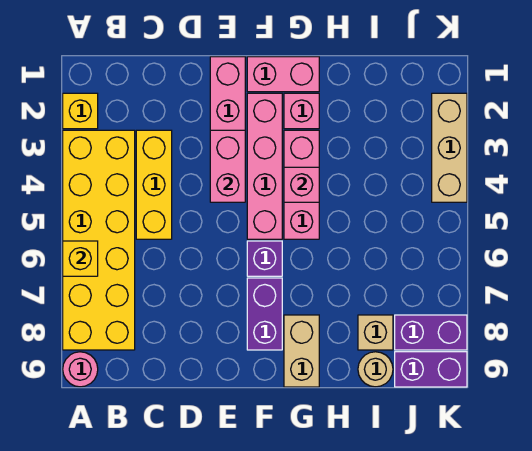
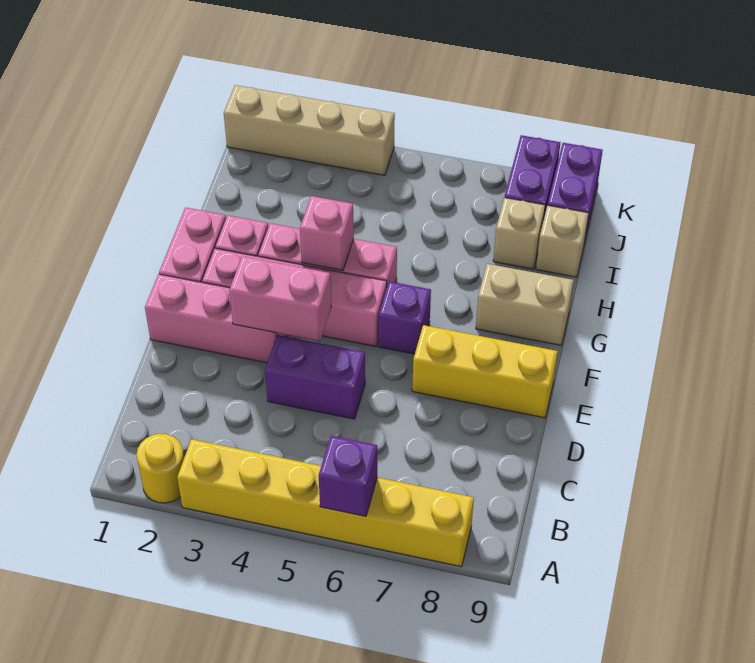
yellow brick A2 level 1 -> yellow round brick A2 level 1
yellow brick A3:B8 level 1 -> yellow brick A3:A8 level 1
yellow brick A6 level 2 -> purple brick A6 level 2
pink round brick A9 level 1 -> none
yellow brick C3:C5 level 1 -> yellow brick E7:E9 level 1
purple brick F7:F8 level 1 -> purple brick D4:D5 level 1
tan round brick I9 level 1 -> tan brick I9 level 1
tan brick K2:K4 level 1 -> tan brick K1:K4 level 1

